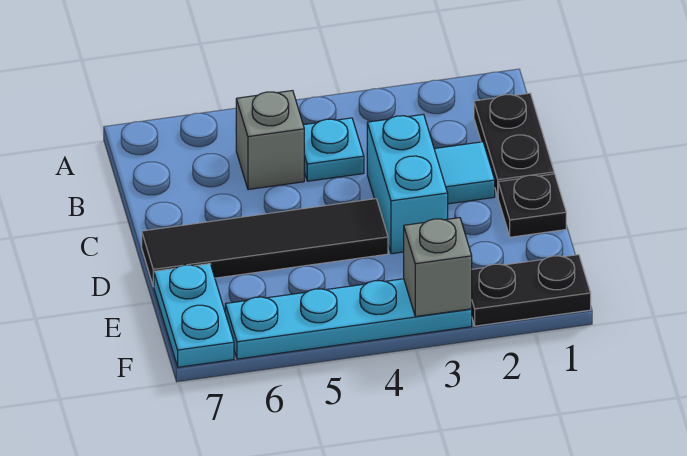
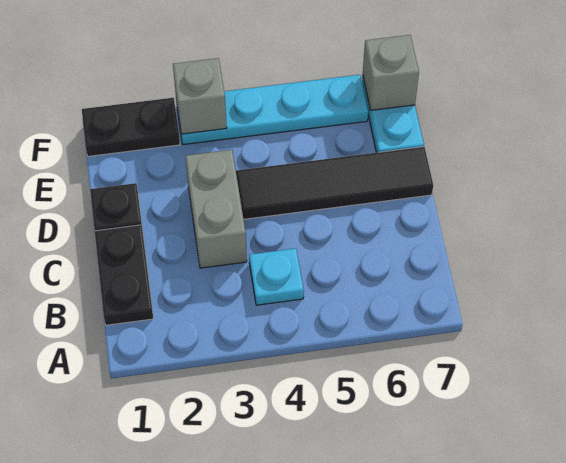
grey brick B5 level 1 -> grey brick F7 level 2
cyan tile C2 level 1 -> none
cyan brick C3:D3 level 1 -> grey brick C3:D3 level 1

